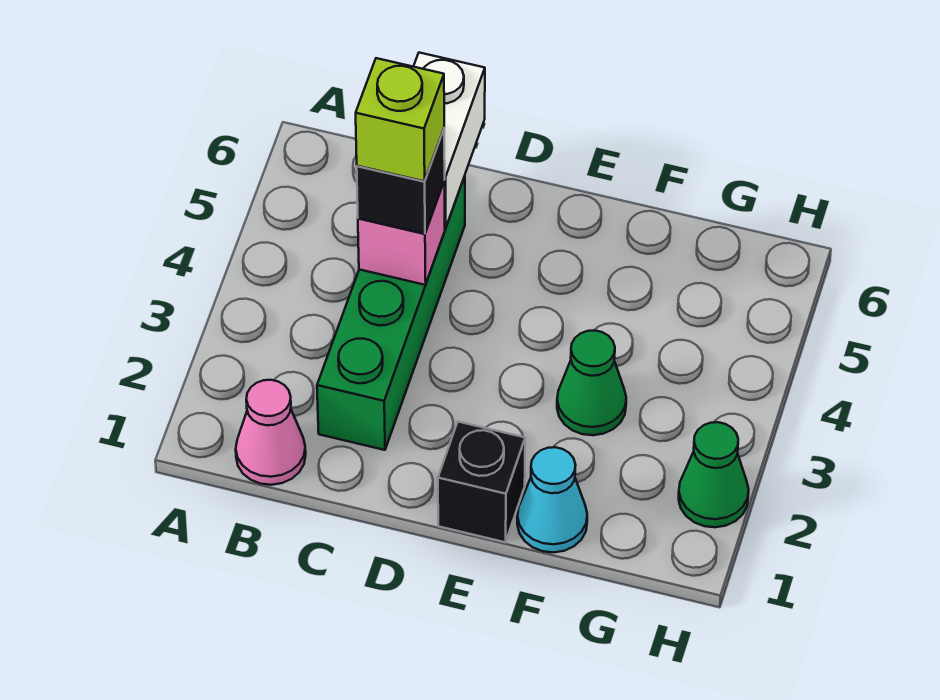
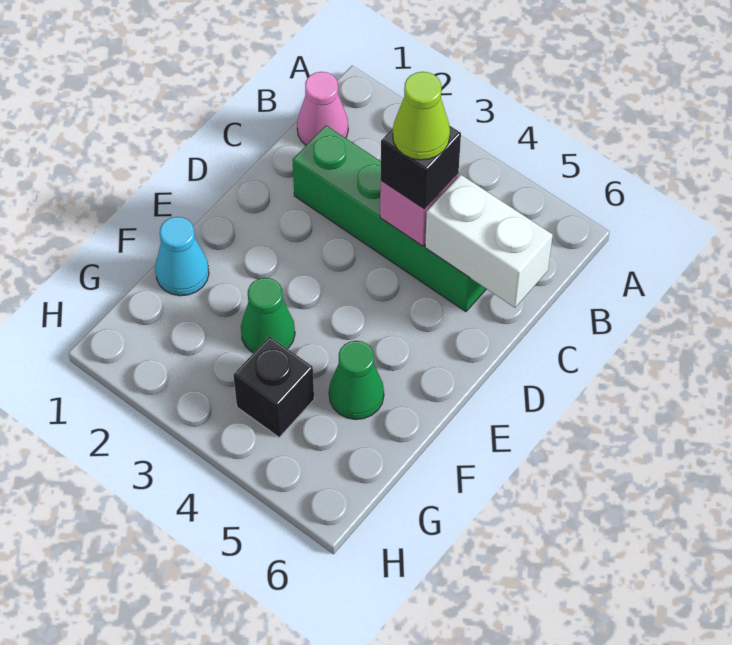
lime brick C4 level 4 -> lime cone C4 level 4
black brick E1 level 1 -> black brick G4 level 1
green cone H2 level 1 -> green cone F5 level 1

